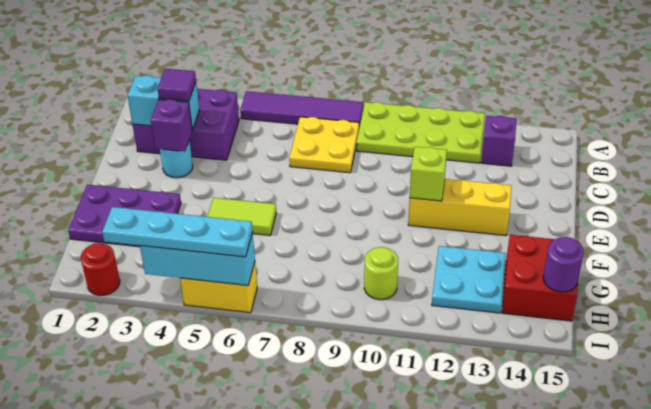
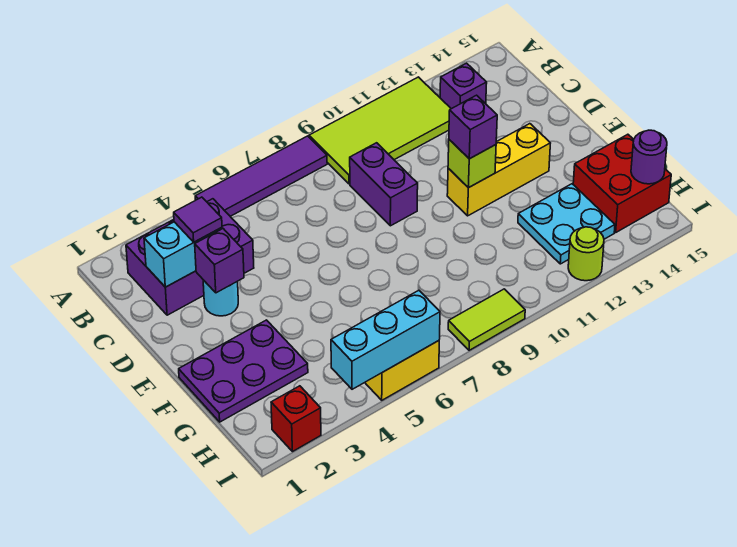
lime plate A9:B12 level 1 -> lime tile A9:B12 level 1
yellow plate B7:C8 level 1 -> none
none -> purple brick C9:D9 level 1
none -> purple brick E11 level 3
lime tile F5:F6 level 1 -> lime tile I8:I9 level 1
lime round brick H10 level 1 -> lime round brick I12 level 1
red round brick I2 level 1 -> red brick I2 level 1
cyan plate I3:I6 level 3 -> none

